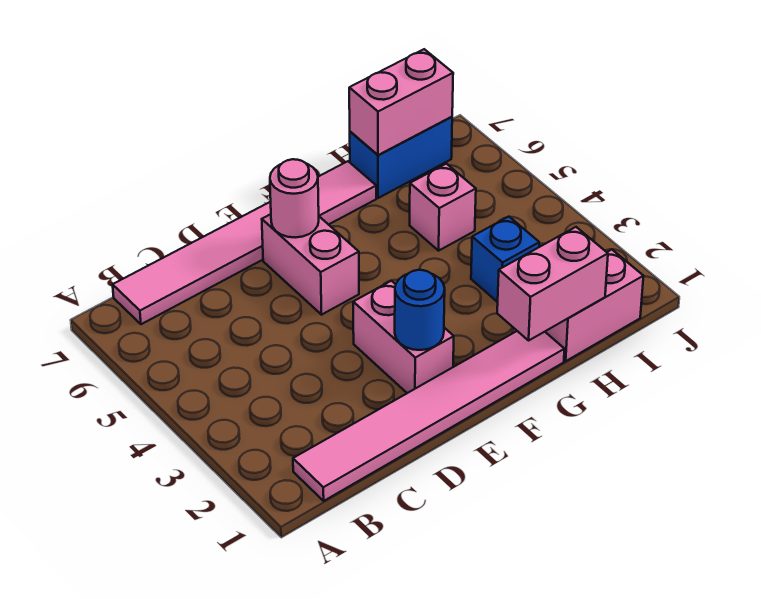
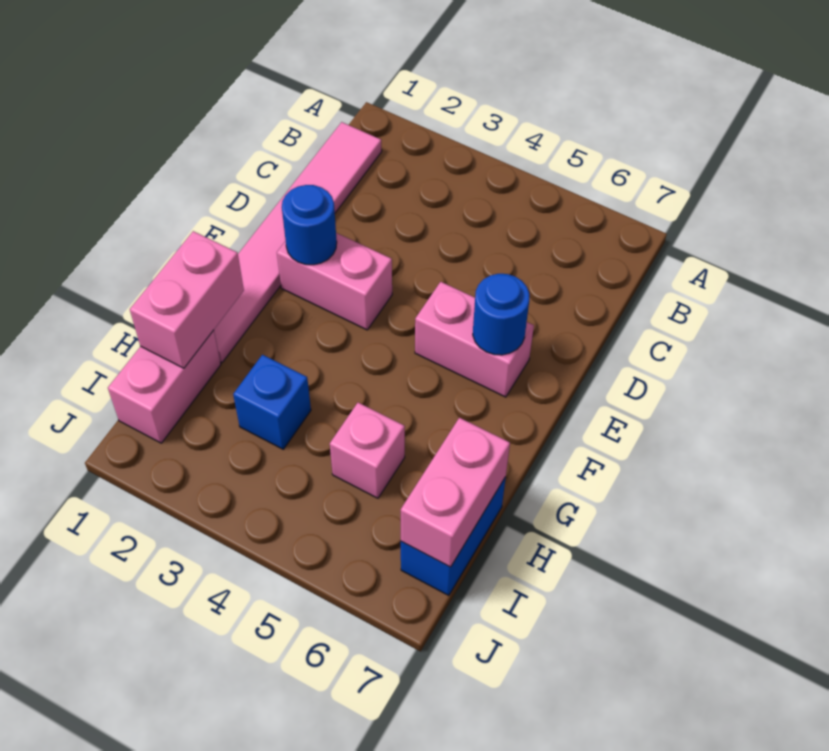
pink tile B7:G7 level 1 -> none
pink round brick E6 level 2 -> blue round brick E6 level 2

